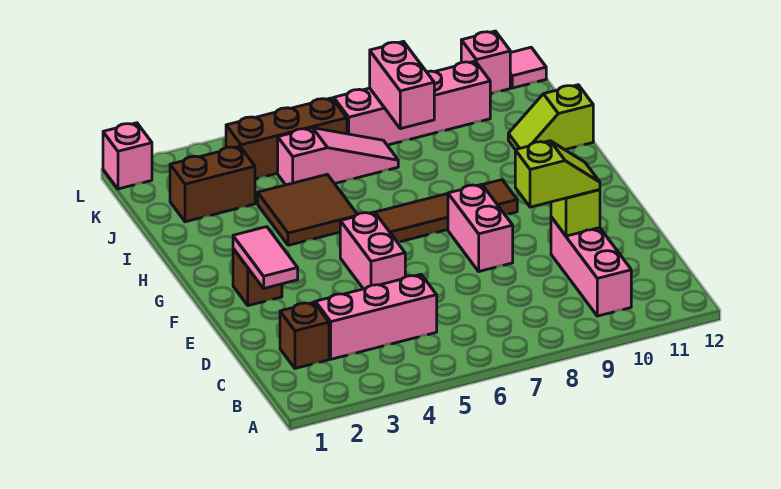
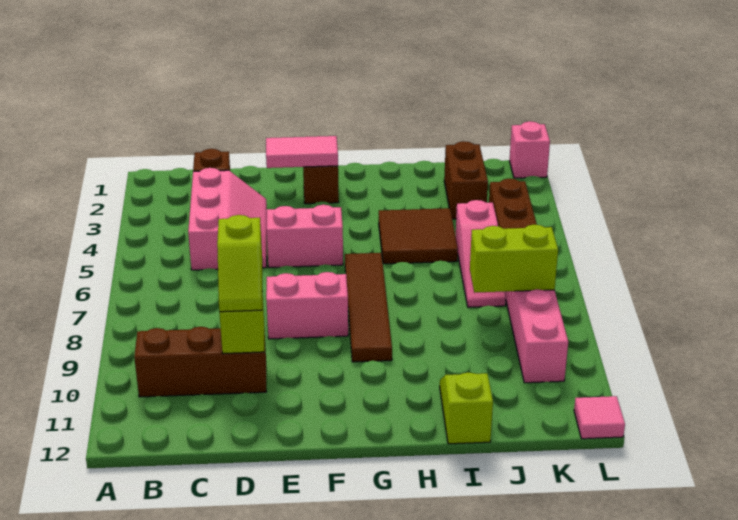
pink brick B10:D10 level 1 -> brown brick B10:D10 level 1
pink brick J8:K8 level 2 -> lime brick J8:K8 level 2
pink brick L11 level 1 -> none

